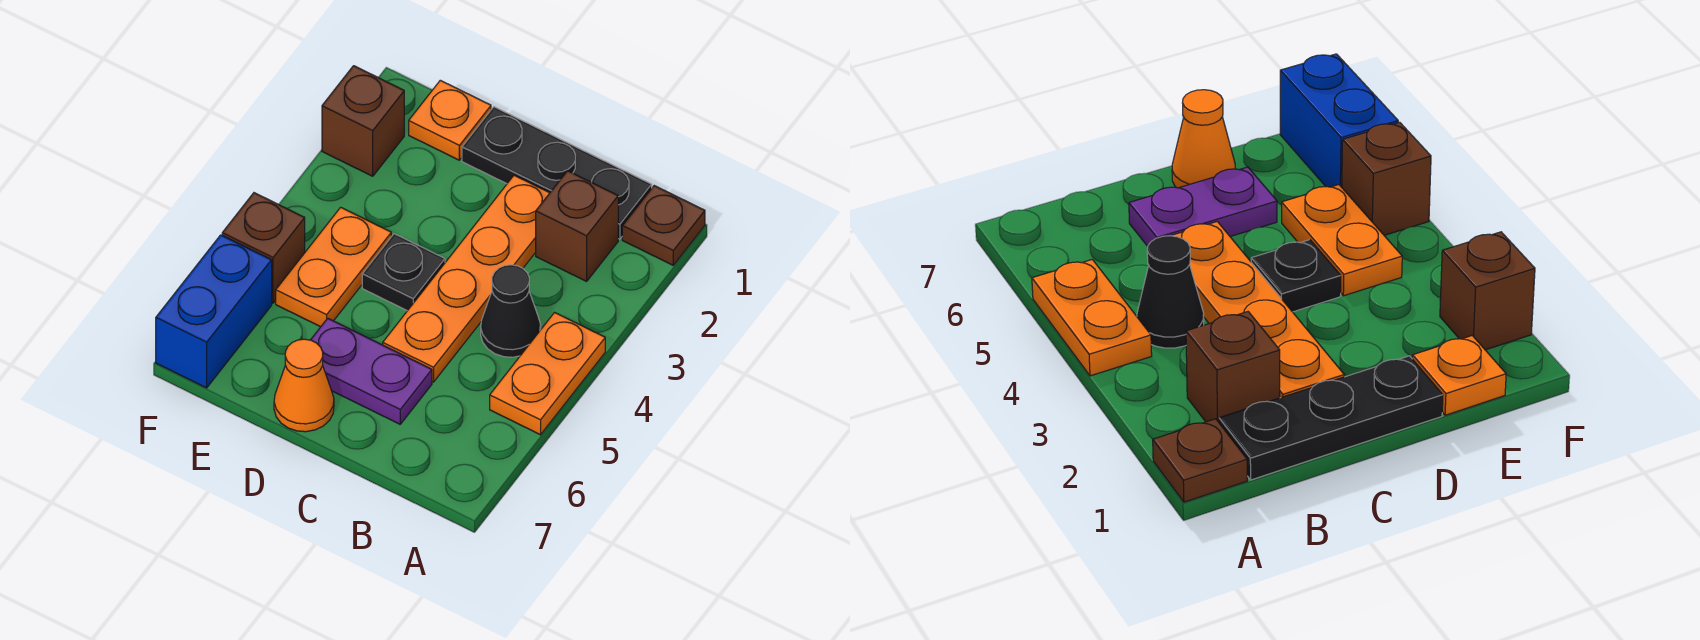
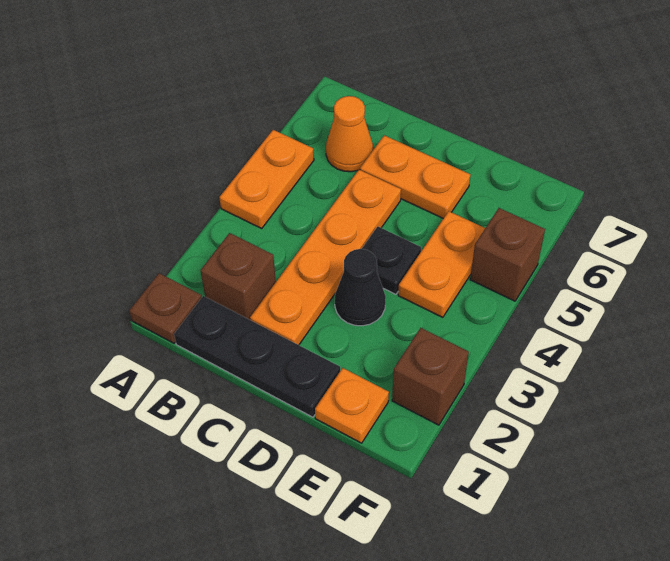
black cone B4 level 1 -> black cone D3 level 1
purple plate C6:D6 level 1 -> orange plate C6:D6 level 1
orange cone D7 level 1 -> orange cone B6 level 1
blue brick F6:F7 level 1 -> none

